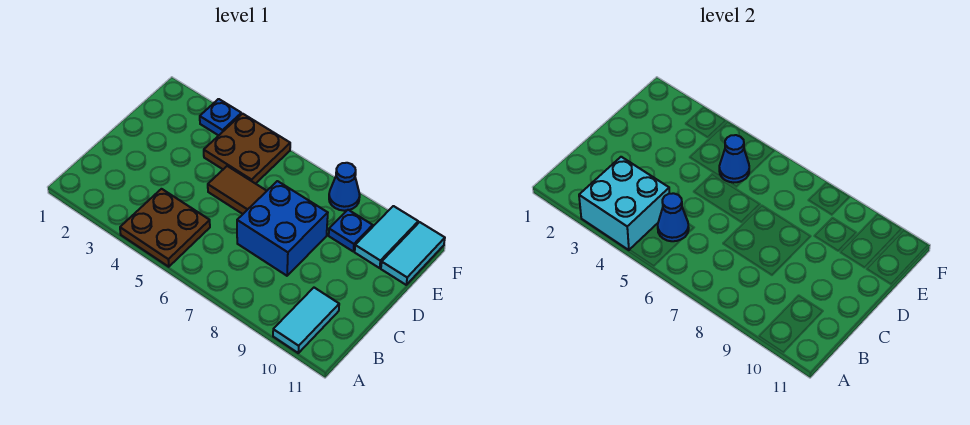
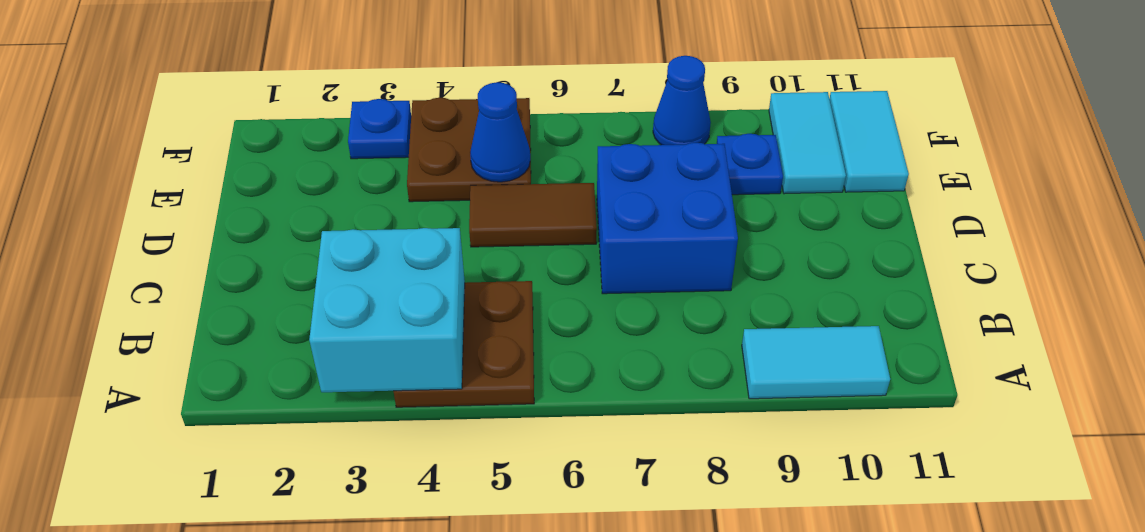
cyan tile A10:B10 level 1 -> cyan tile A9:A10 level 1
blue cone B5 level 2 -> none

